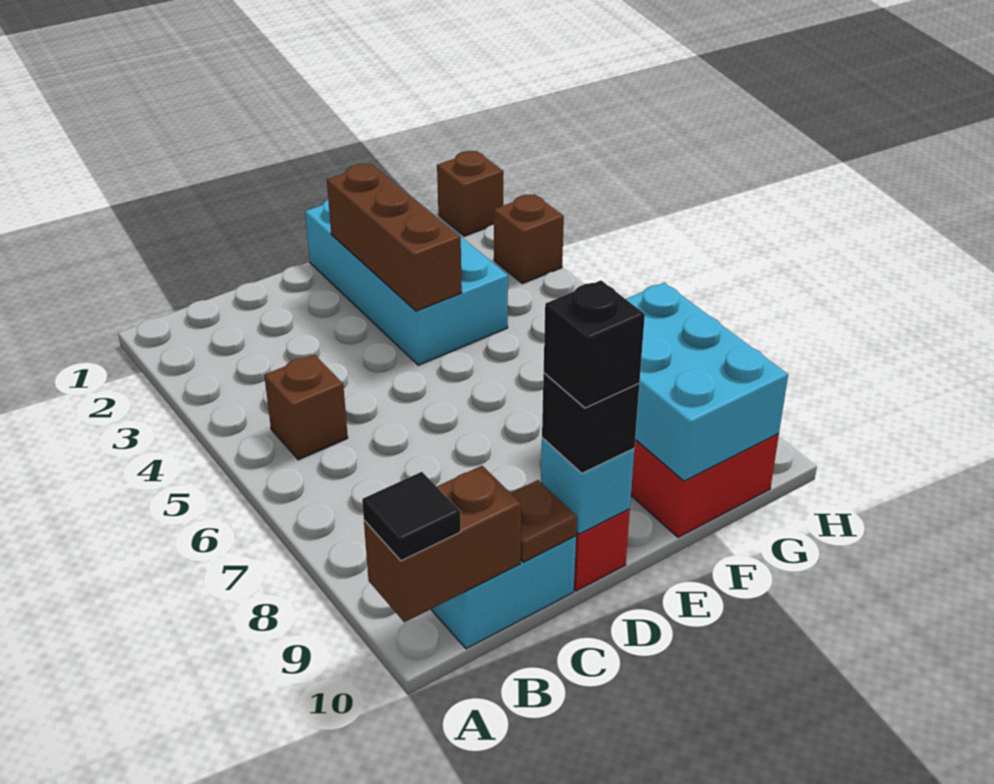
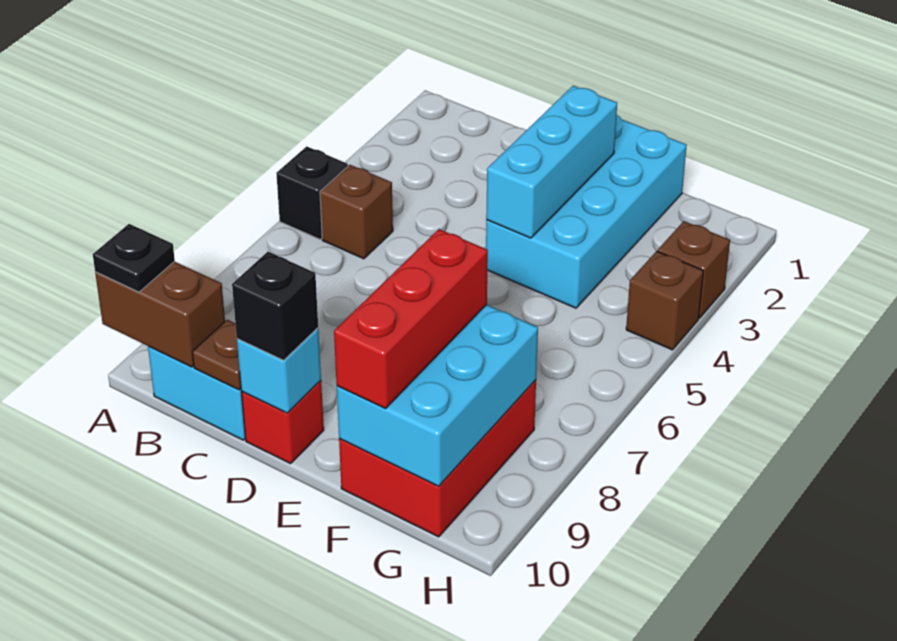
black tile A10 level 3 -> black plate A10 level 3
black brick D10 level 4 -> black brick A5 level 1
brown brick E2:E4 level 2 -> cyan brick E2:E4 level 2
none -> red brick F8:F10 level 3
brown brick H1 level 1 -> brown brick H4 level 1

